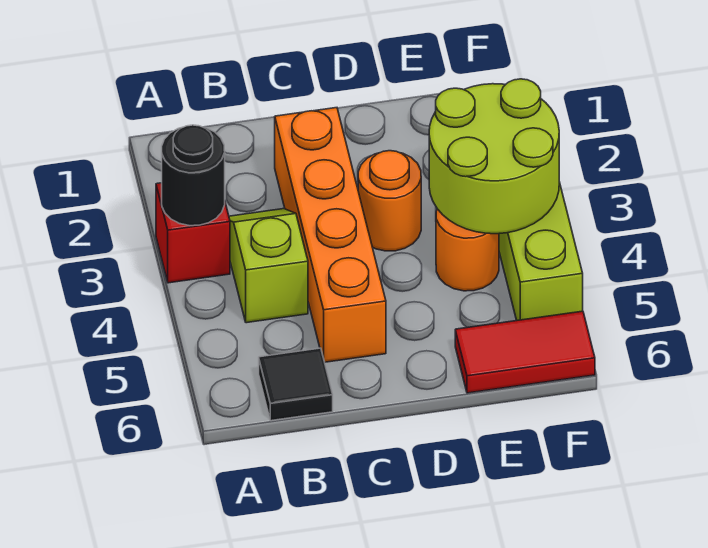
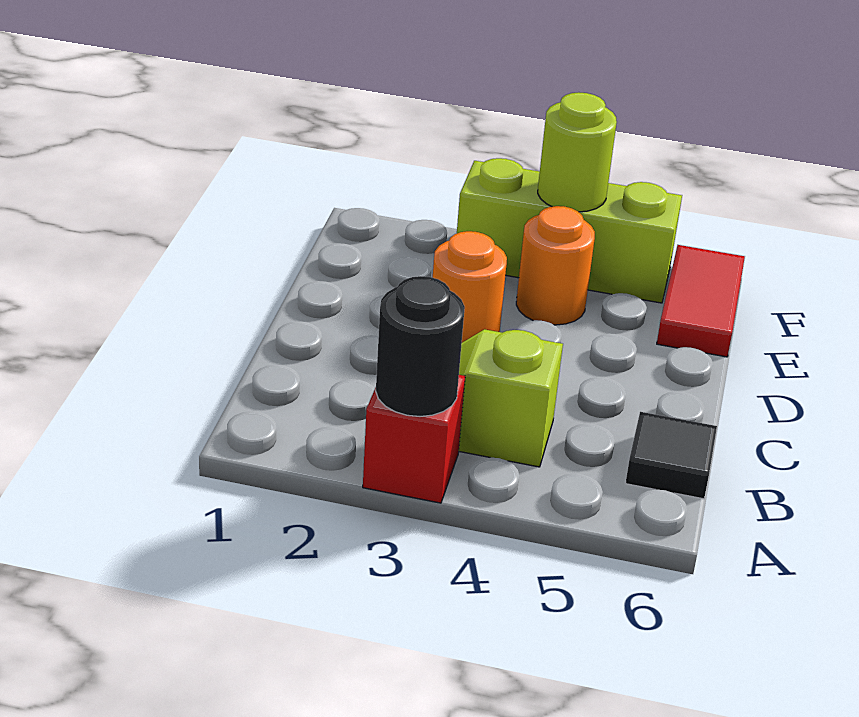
orange brick C2:C5 level 1 -> none
lime round brick E3:F4 level 2 -> lime round brick F4 level 2

